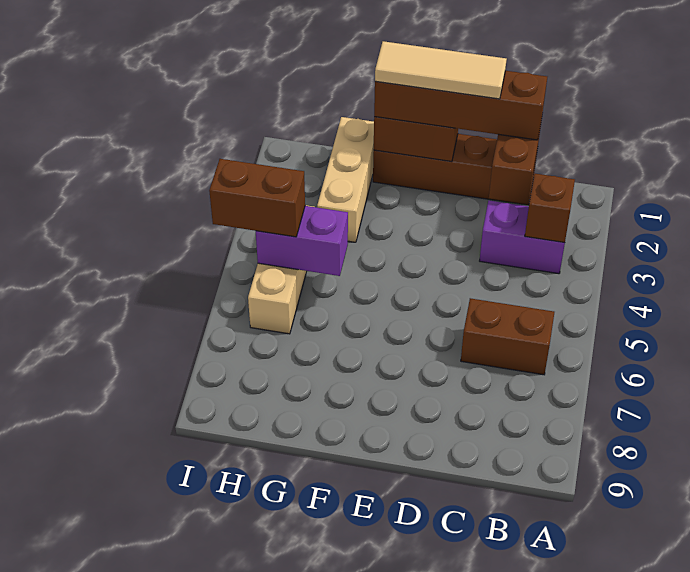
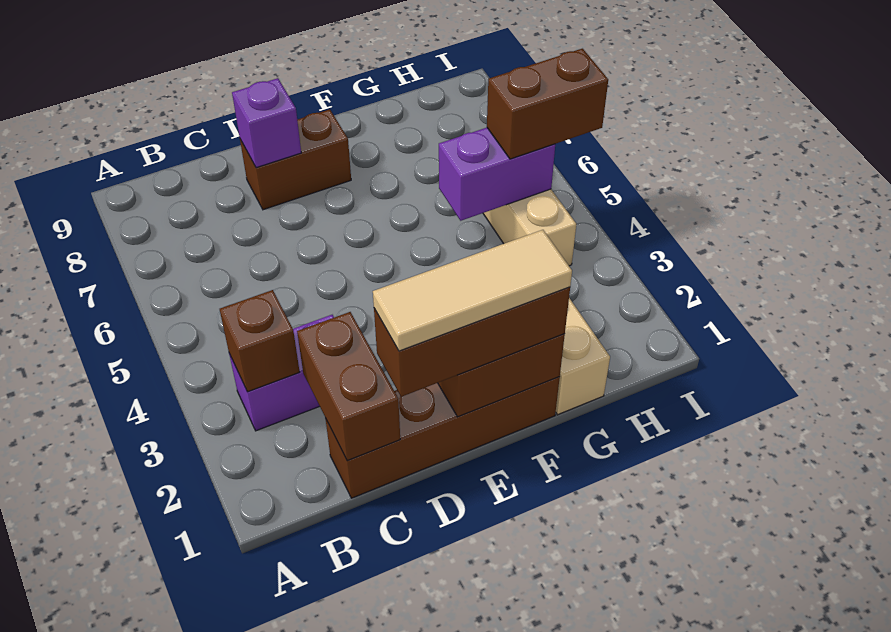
brown brick B6:C6 level 1 -> brown brick D8:E8 level 1
brown brick C1:F1 level 3 -> brown brick D1:F1 level 3
none -> purple brick D8 level 2

